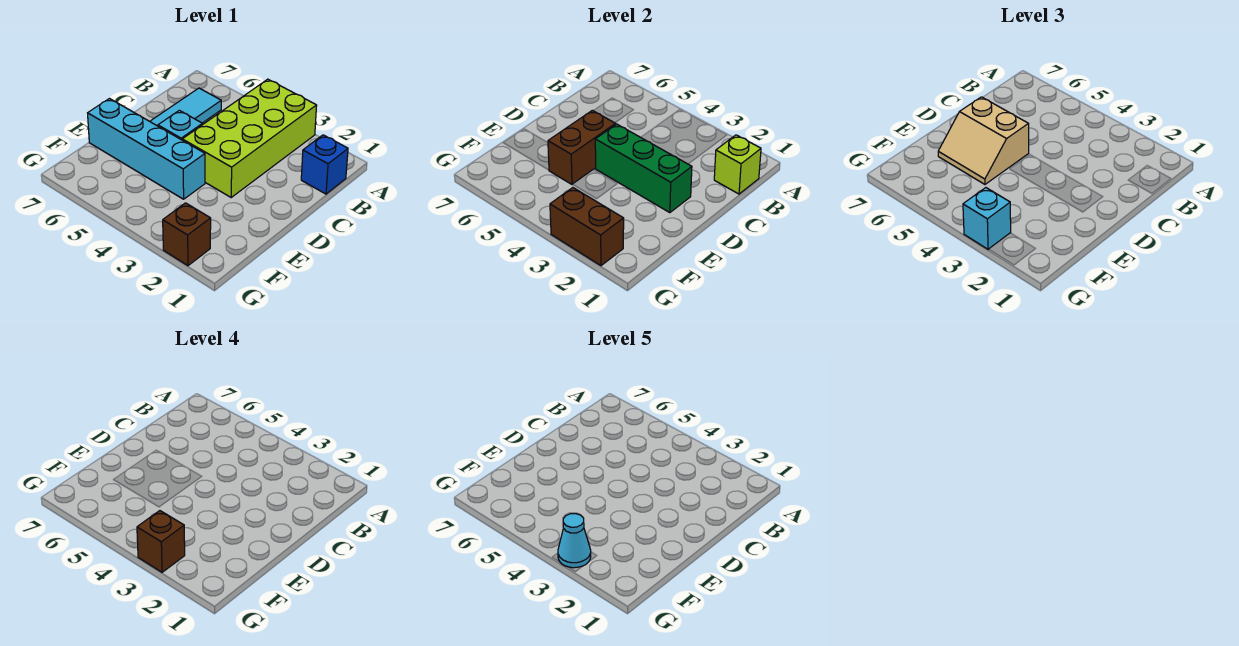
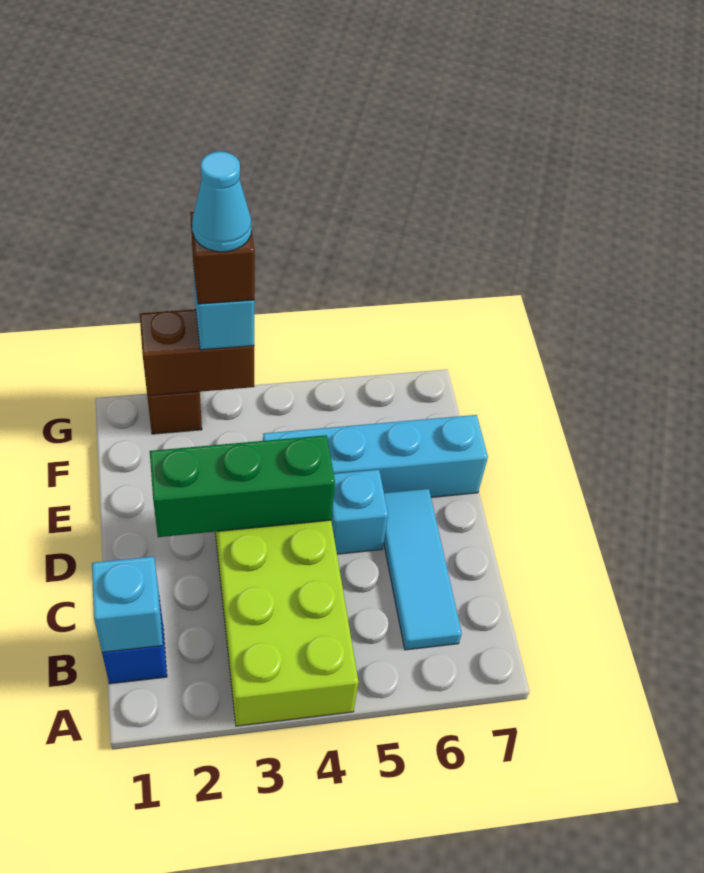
lime brick B1 level 2 -> cyan brick B1 level 2
brown brick D5:E5 level 2 -> none
tan slope D5:E6 level 3 top D -> none

